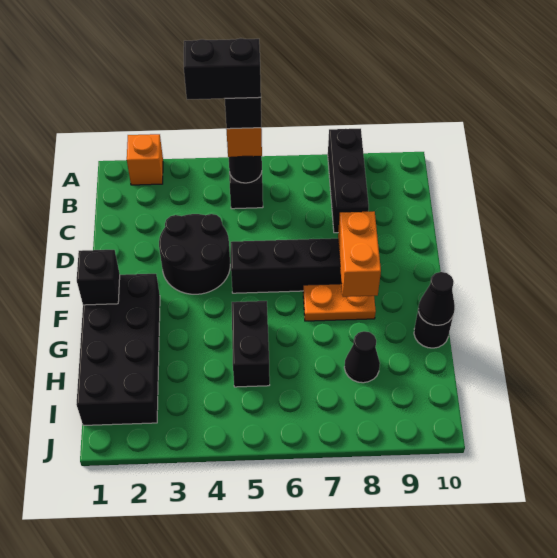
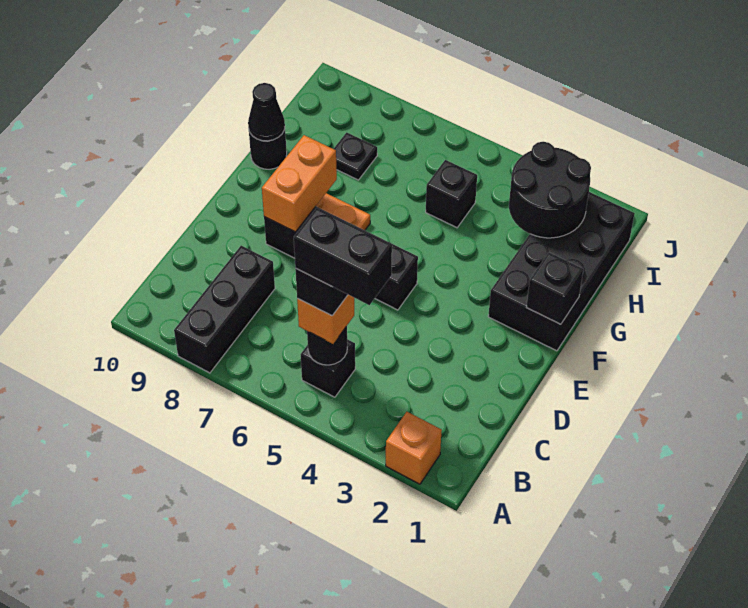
black round brick D3:E4 level 1 -> black round brick H2:I3 level 2
black brick G5:H5 level 1 -> black brick H5 level 1
black cone H8 level 1 -> black plate H8 level 1

